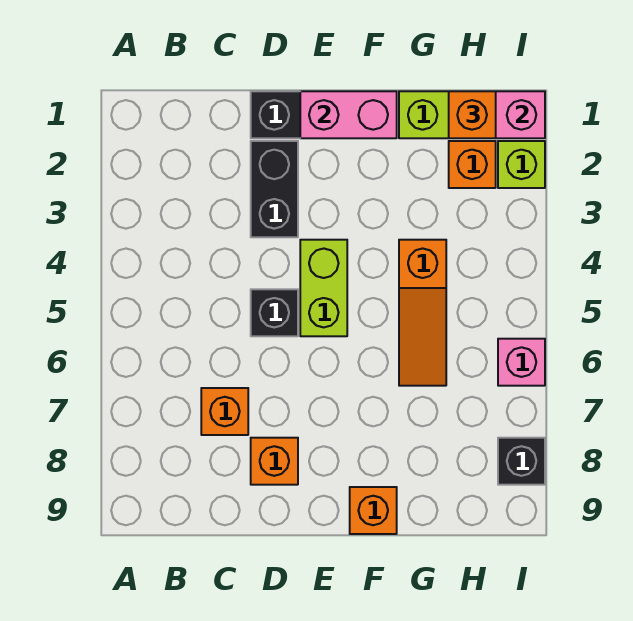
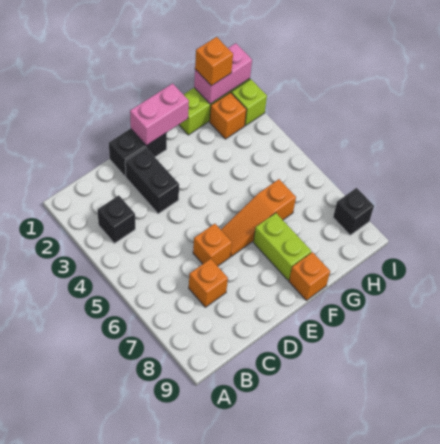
black brick D5 level 1 -> black brick B3 level 1
orange brick D8 level 1 -> orange brick D6 level 1
lime brick E4:E5 level 1 -> lime brick F7:F8 level 1
orange slope G4:G6 level 1 top 4 -> orange slope E6:G6 level 1 top G
pink brick I6 level 1 -> none

